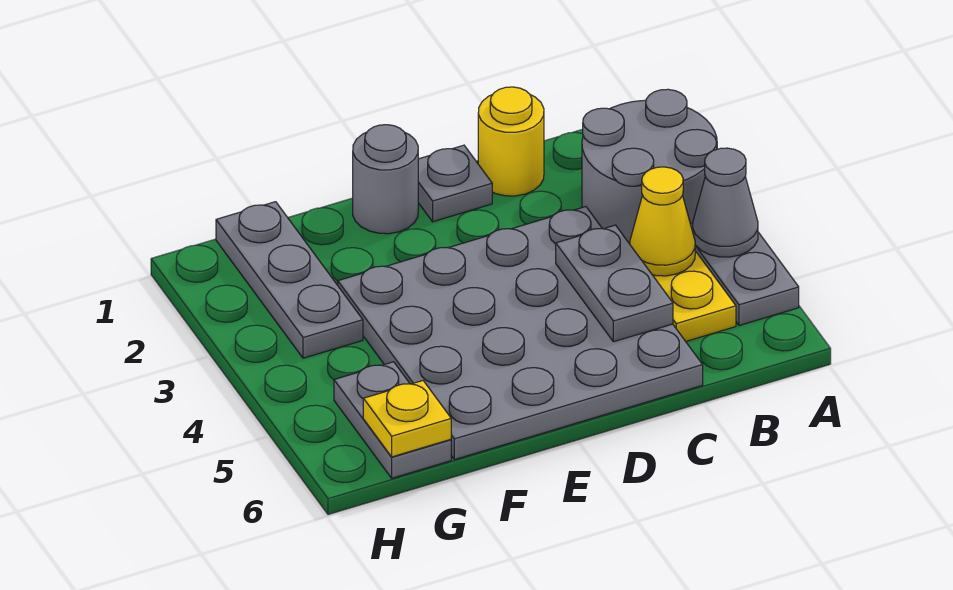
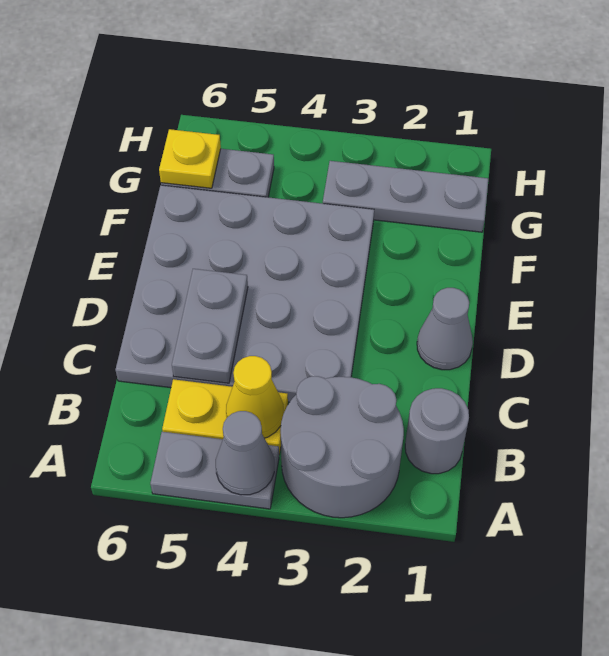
yellow round brick C1 level 1 -> none
grey plate C4:C5 level 2 -> grey plate C5:D5 level 2
grey plate D1 level 1 -> grey cone D1 level 1
grey round brick E1 level 1 -> grey round brick B1 level 1

